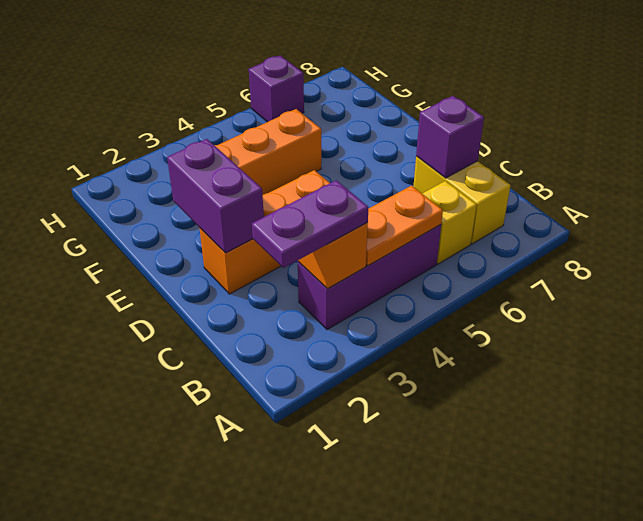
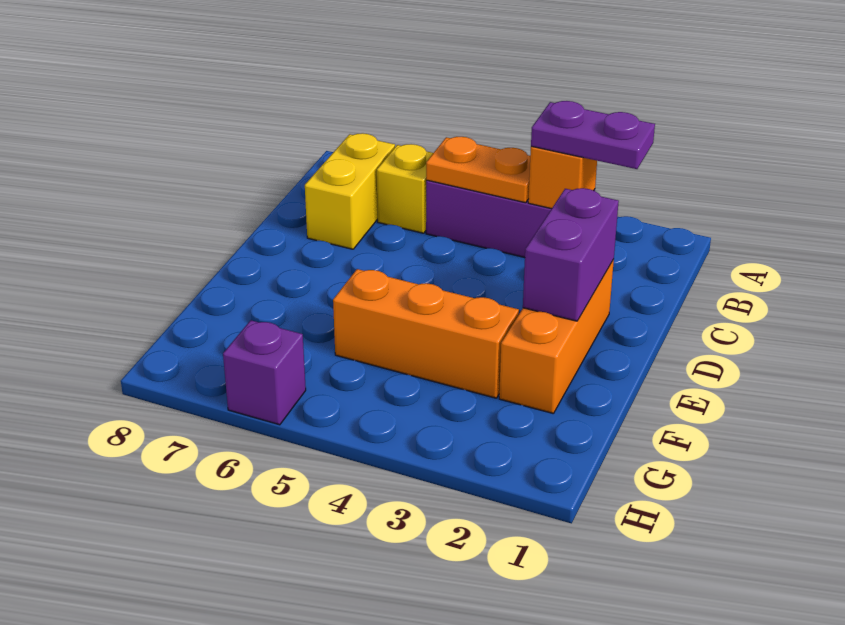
purple brick C7 level 2 -> none
orange brick D2:D4 level 1 -> orange brick D2:F2 level 1

